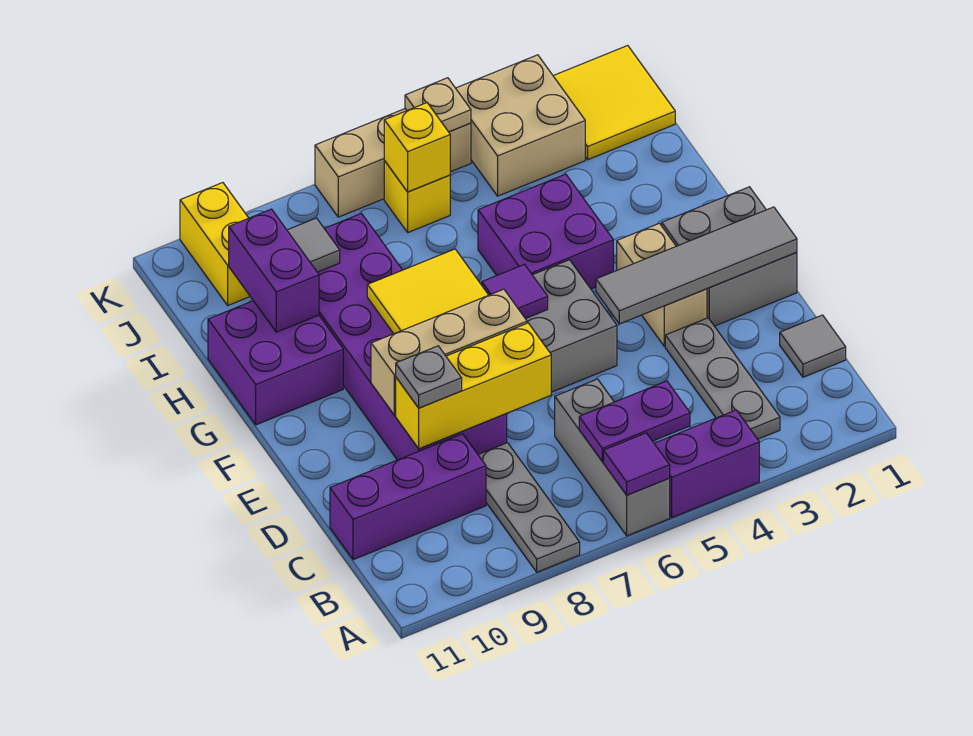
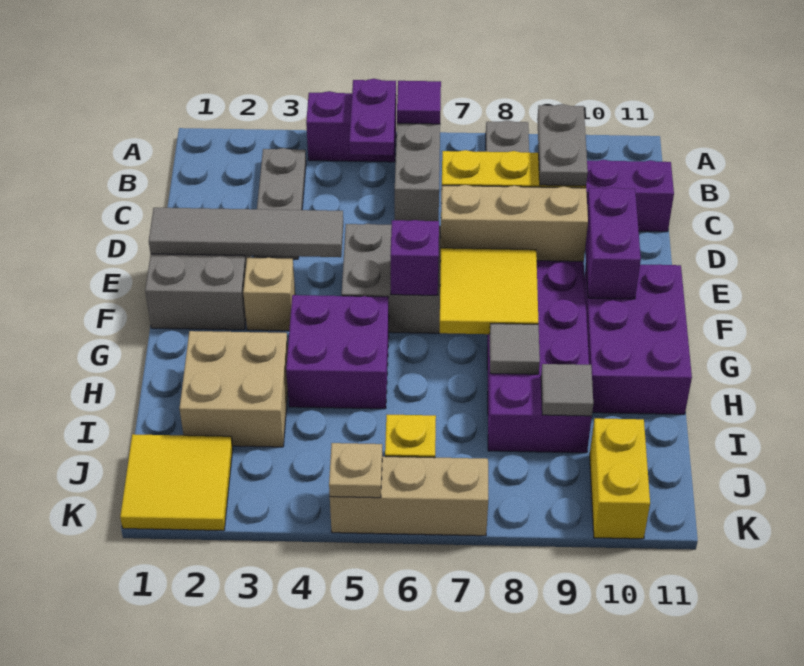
purple plate B5:B6 level 2 -> purple plate A5:B5 level 2
grey tile C1 level 1 -> grey tile H8 level 2
grey plate D9 level 3 -> grey plate C9:D9 level 3
tan brick E3:F3 level 1 -> tan brick F3 level 1
purple tile F6 level 2 -> purple brick F6 level 2
purple brick G10:H11 level 1 -> purple brick F10:H11 level 1
purple brick H10:I10 level 2 -> purple brick E10:F10 level 2
tan brick J3:K4 level 1 -> tan brick H2:I3 level 1
yellow brick J6 level 2 -> none

